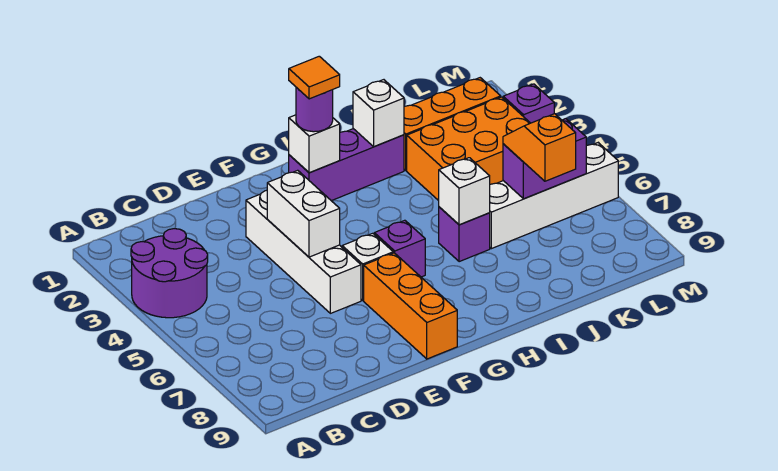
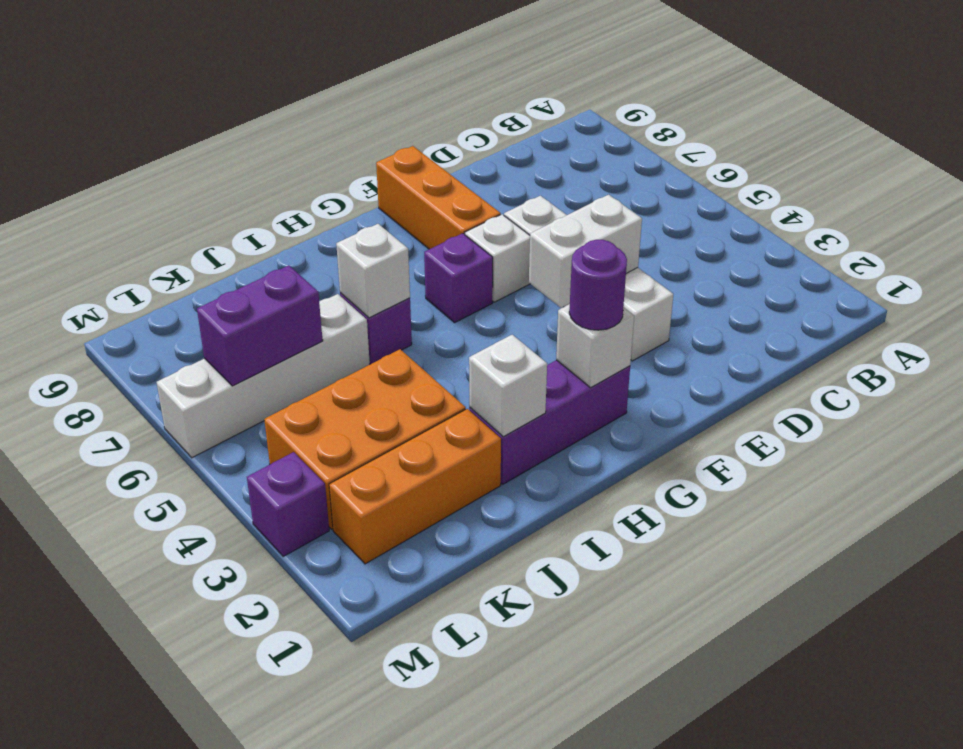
purple round brick A3:B4 level 1 -> none
white brick E4:E5 level 2 -> white brick E4:F4 level 2
orange tile G2 level 4 -> none
orange slope K6:K7 level 3 top 7 -> none

